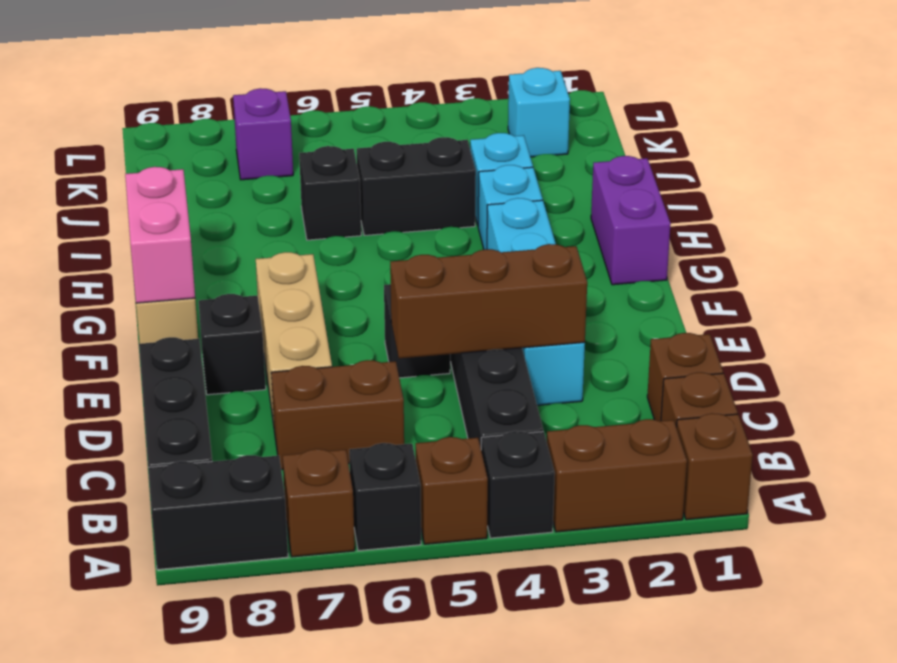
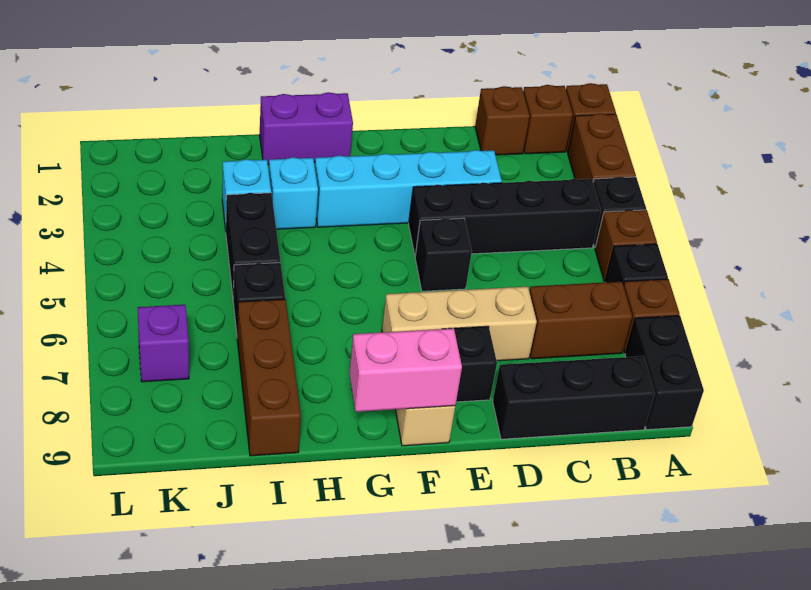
brown brick C6:C7 level 1 -> brown brick B7:C7 level 1
brown brick D3:D5 level 2 -> brown brick I7:I9 level 1
cyan brick K2 level 1 -> none

